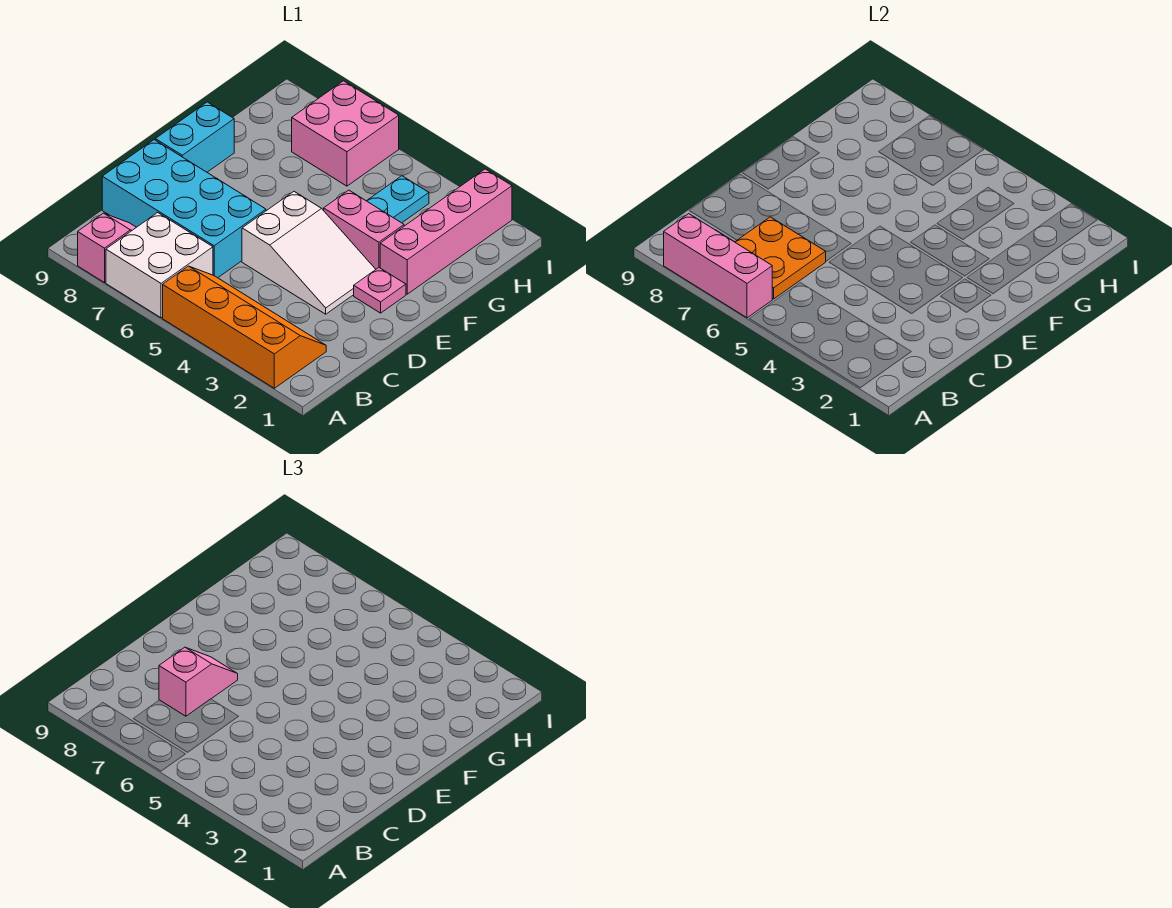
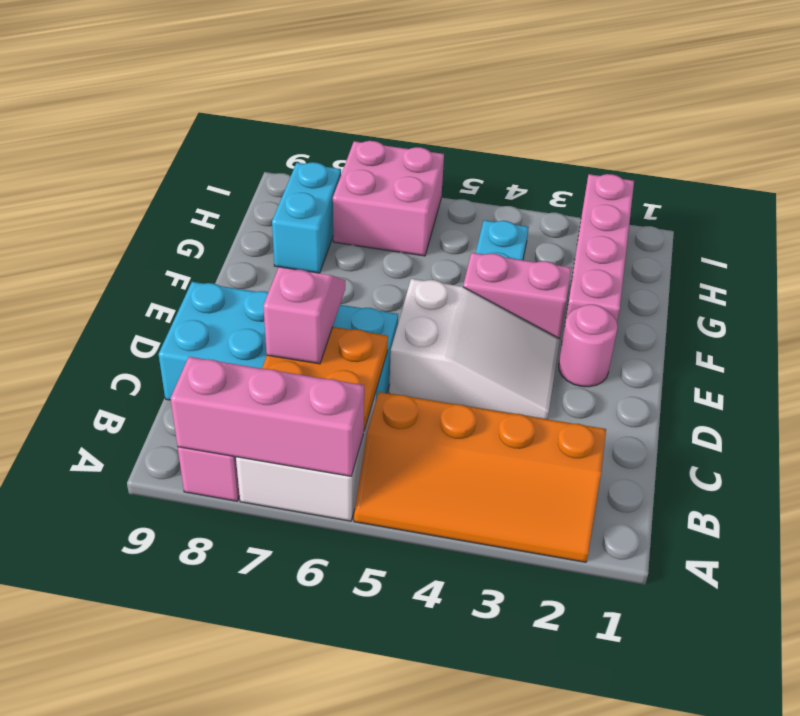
orange slope A2:B5 level 1 top A -> orange slope A2:B5 level 1 top B
pink plate E2 level 1 -> pink round brick E2 level 1
cyan brick E9:F9 level 1 -> cyan brick G8:H8 level 1

